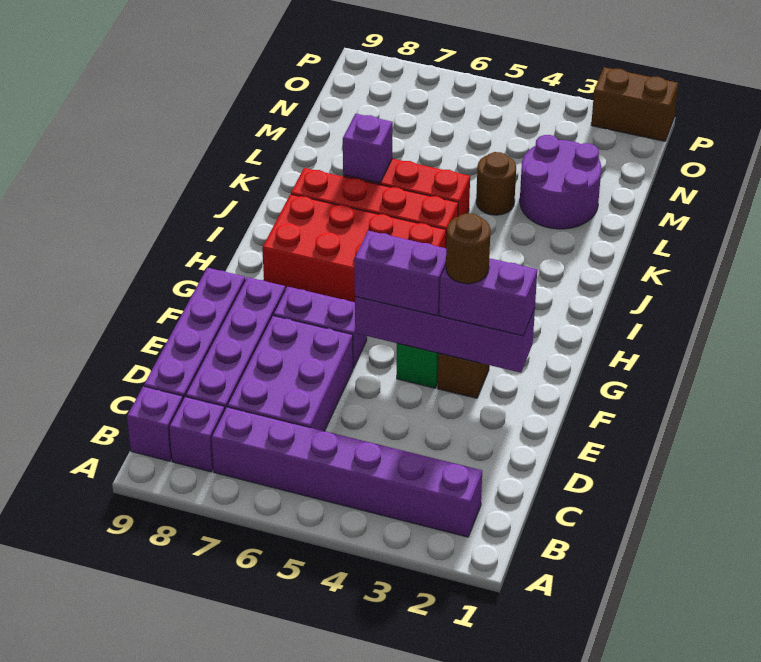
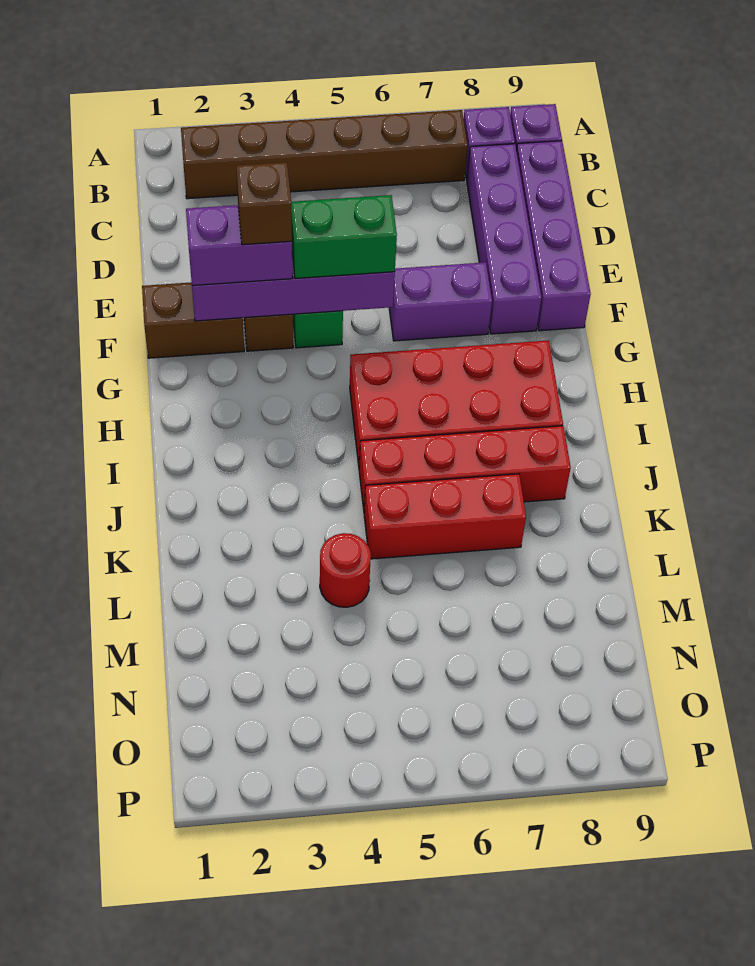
purple brick B2:B7 level 1 -> brown brick B2:B7 level 1
purple brick C6:E7 level 1 -> none
brown round brick F3 level 4 -> brown brick F3 level 4
purple brick F4:F5 level 3 -> green brick F4:F5 level 3
purple brick K7 level 2 -> none
purple round brick L2:M3 level 1 -> none
brown round brick L4 level 1 -> red round brick L4 level 1
brown brick P1:P2 level 1 -> brown brick F1:F2 level 1

